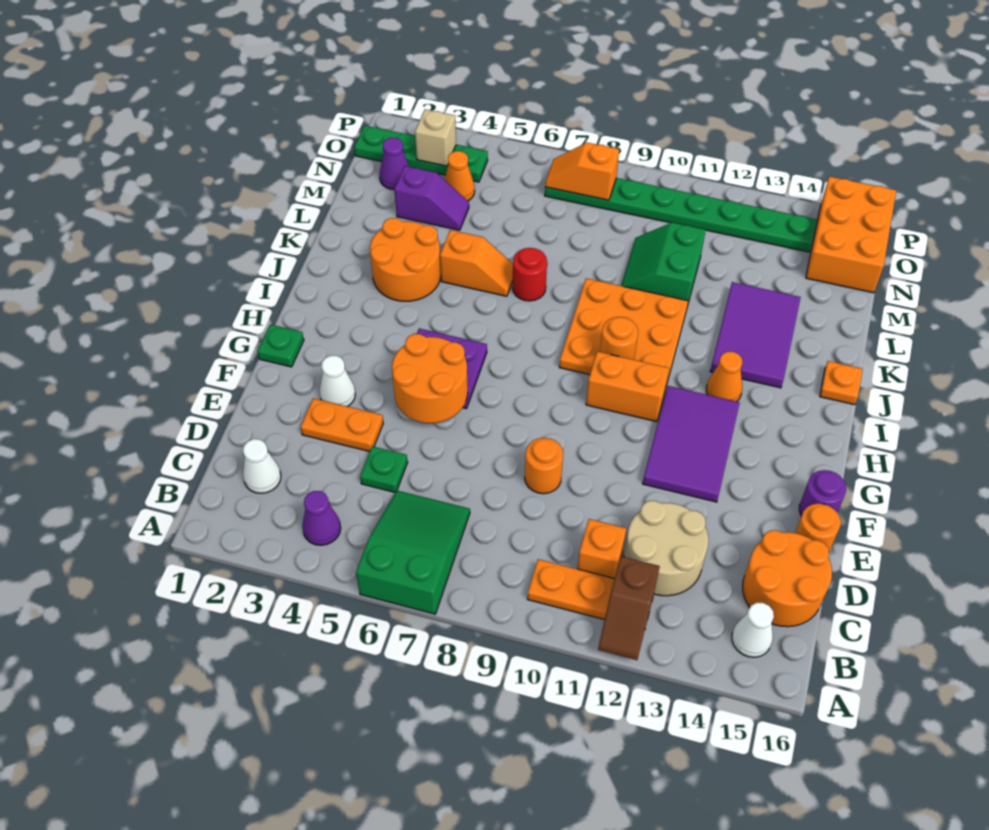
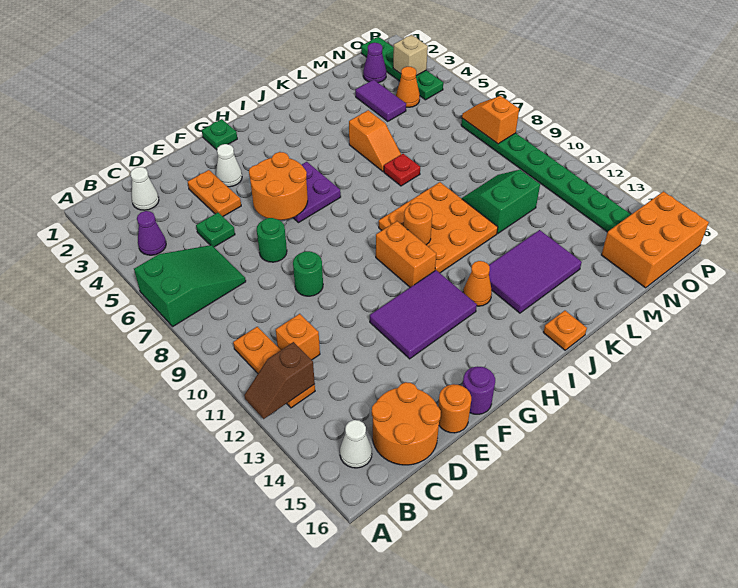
tan round brick C12:D13 level 1 -> none
none -> green round brick E7 level 1
orange round brick E9 level 1 -> green round brick E9 level 1
orange round brick J3:K4 level 1 -> none
red round brick K7 level 1 -> red plate K7 level 1
purple slope M3:M4 level 1 top 3 -> purple tile M3:M4 level 1

